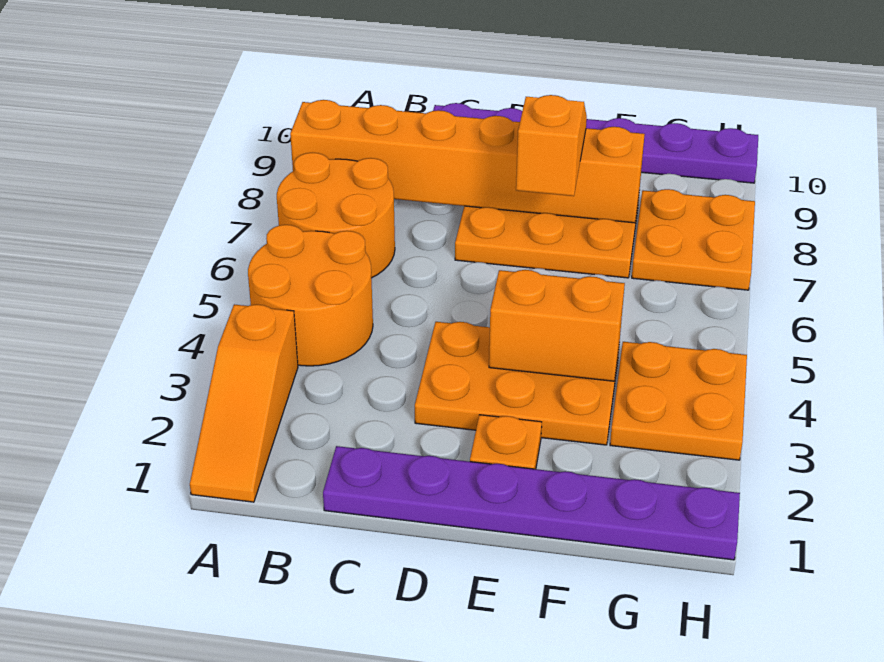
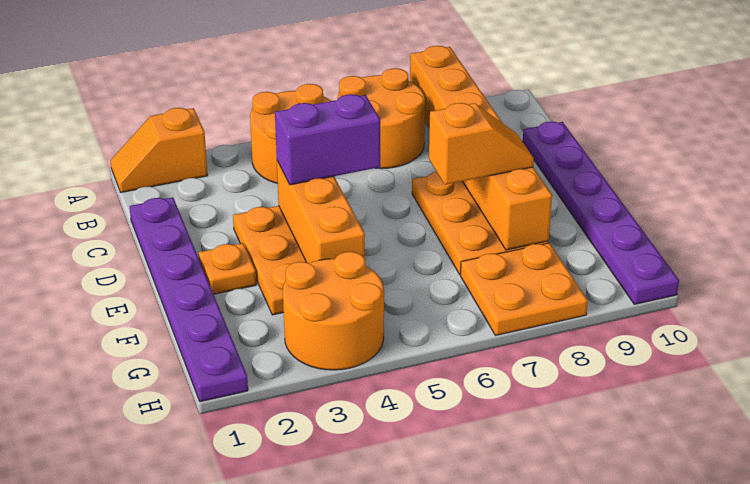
orange slope A1:A3 level 1 top 3 -> orange slope A1:A2 level 1 top 2
none -> purple brick D4:D5 level 3
orange brick E4:F4 level 2 -> orange brick D4:F4 level 2
orange plate G3:H4 level 1 -> orange round brick G3:H4 level 1

